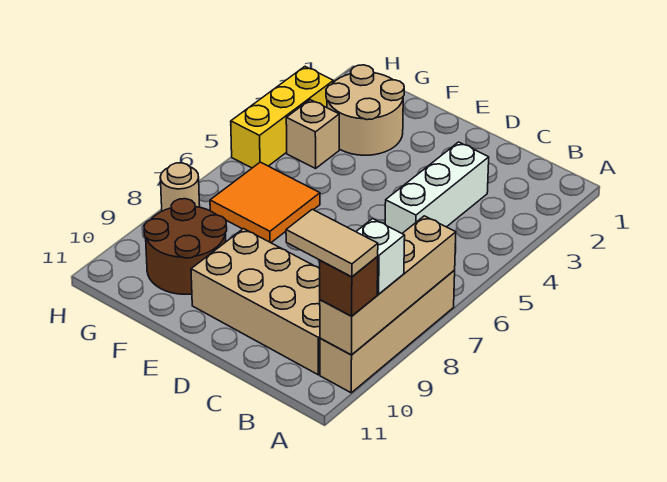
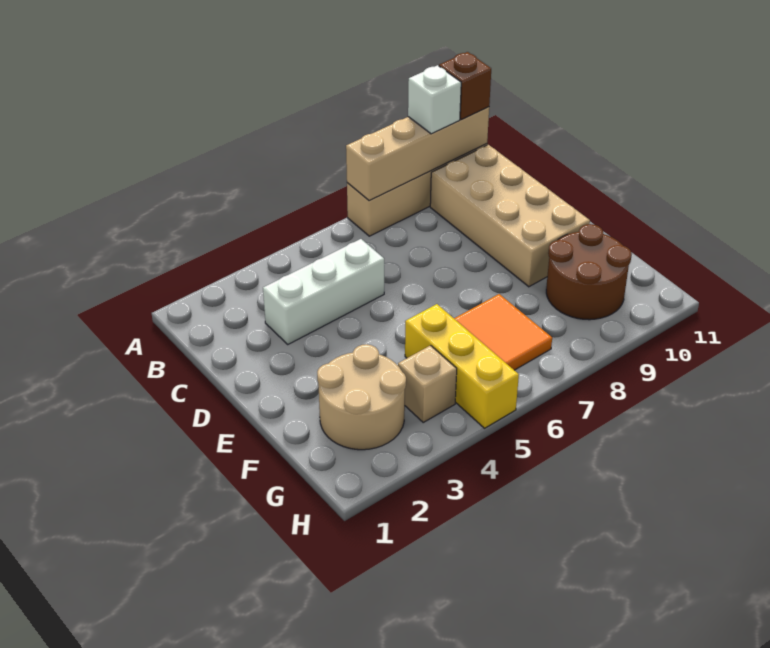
tan tile A10:B10 level 4 -> none
yellow brick H3:H5 level 1 -> yellow brick F5:H5 level 1
tan round brick H8 level 1 -> none

